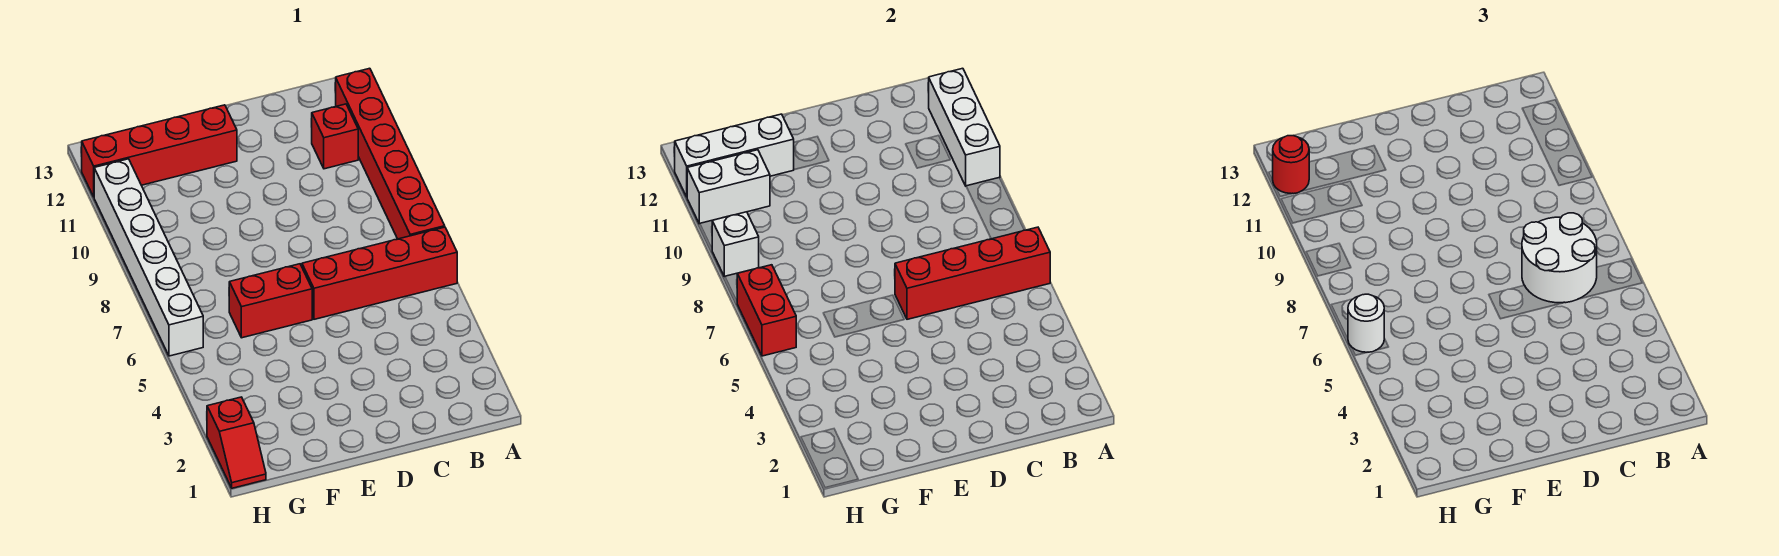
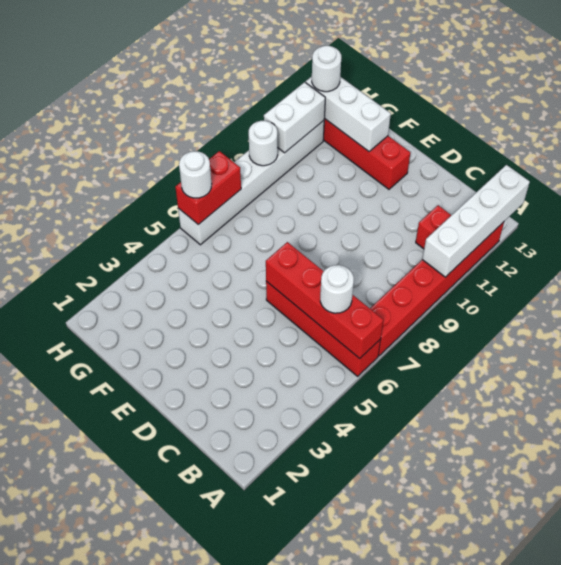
white brick A10:A12 level 2 -> white brick A10:A13 level 2
white round brick B6:C7 level 3 -> white round brick B6 level 3
red brick E6:F6 level 1 -> none
white brick G11:H11 level 2 -> white brick H10:H11 level 2
red slope H1:H2 level 1 top 2 -> none
white brick H9 level 2 -> white round brick H9 level 2
red round brick H12 level 3 -> white round brick H12 level 3

